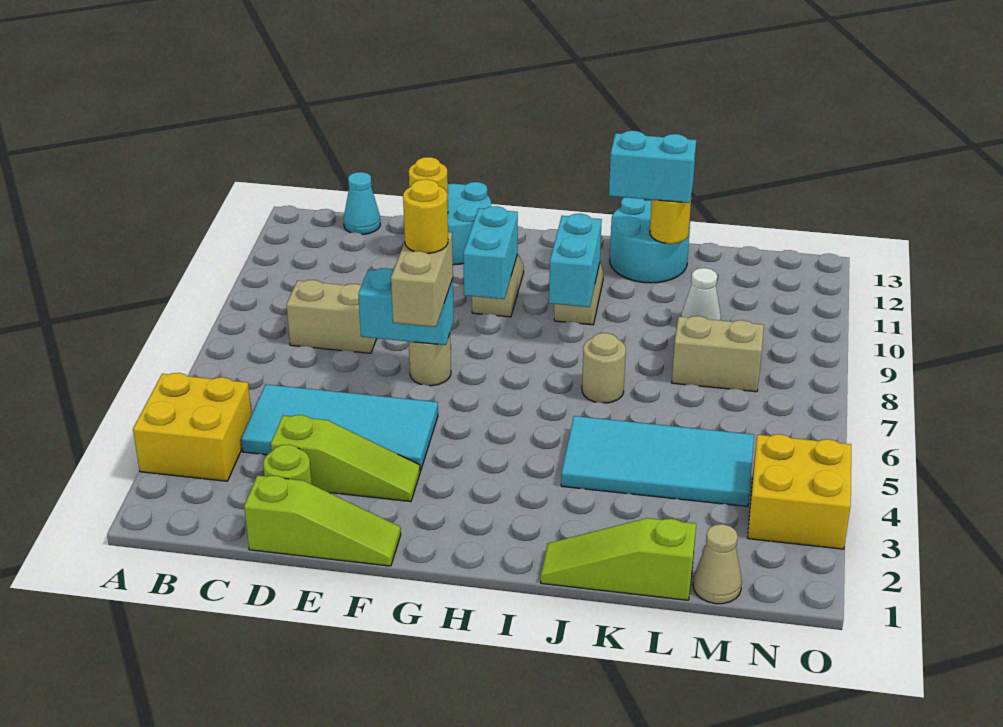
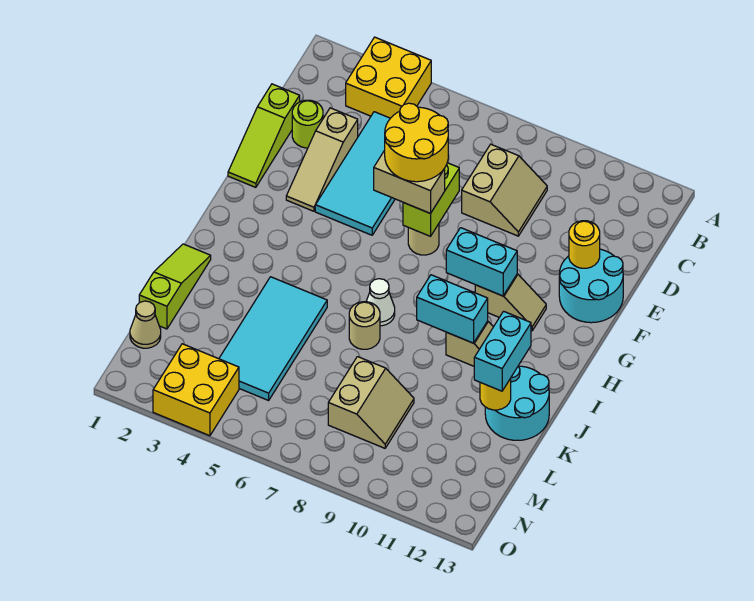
cyan cone C13 level 1 -> none
lime slope D3:F3 level 1 top D -> tan slope D3:F3 level 1 top D
cyan brick E7:F7 level 2 -> lime brick E7:F7 level 2
yellow round brick F7 level 4 -> yellow round brick E6:F7 level 4
white cone L10 level 1 -> white cone I7 level 1

